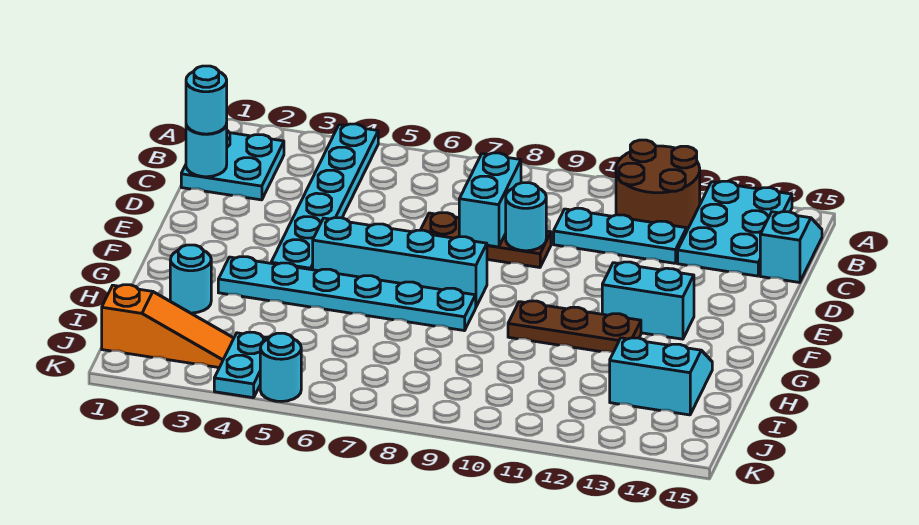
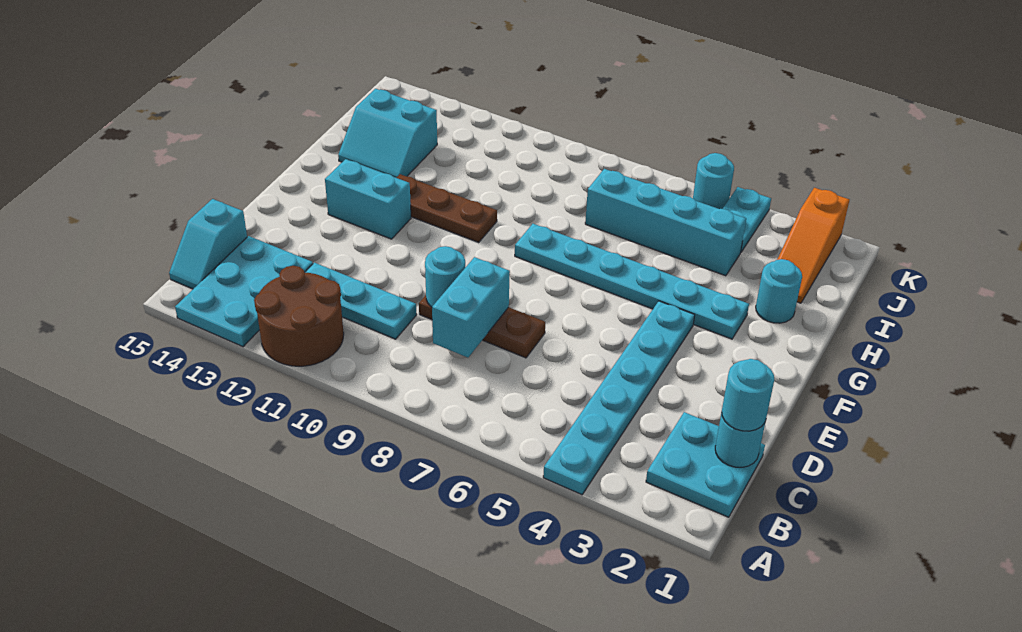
cyan brick F5:F8 level 1 -> cyan brick I4:I7 level 1
orange slope J1:J3 level 1 top 1 -> orange slope I2:K2 level 1 top K

